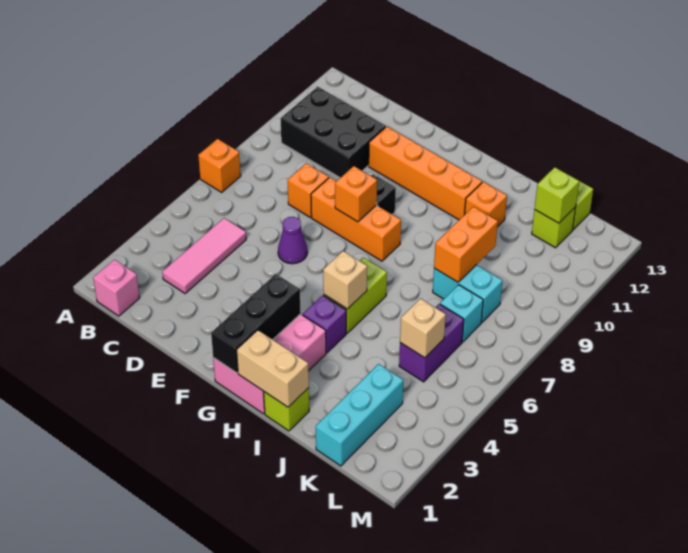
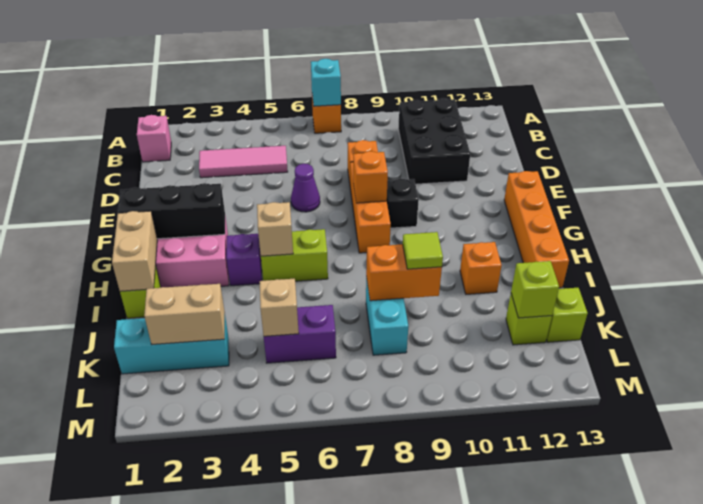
orange brick E11:H11 level 1 -> orange brick F13:I13 level 1
none -> lime tile J9 level 3
none -> tan brick K2:K3 level 2
cyan brick K7 level 1 -> cyan brick A7 level 2

